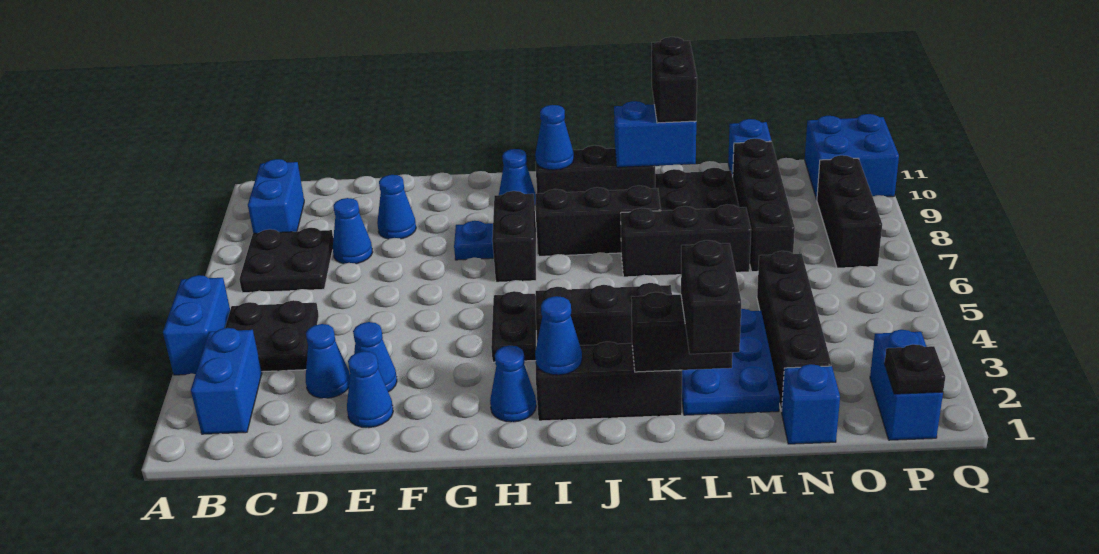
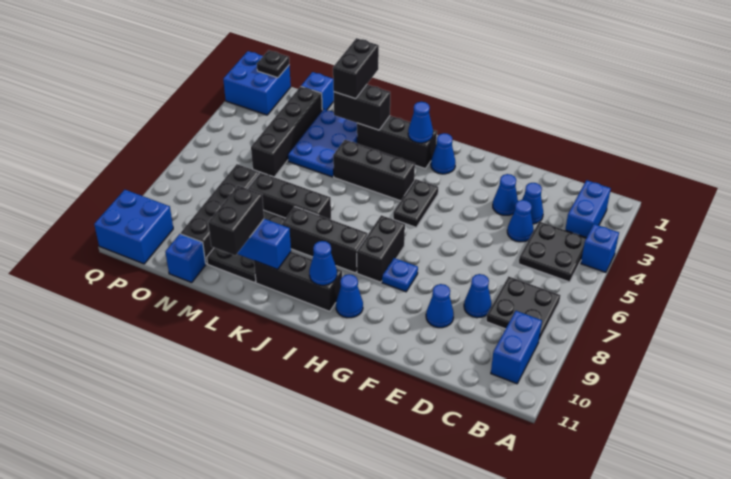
blue brick A4:A5 level 1 -> blue brick A4 level 1
blue cone E2 level 1 -> blue cone D4 level 1
blue brick P1:P2 level 1 -> blue brick P1:Q2 level 1
black brick P7:P9 level 1 -> none

